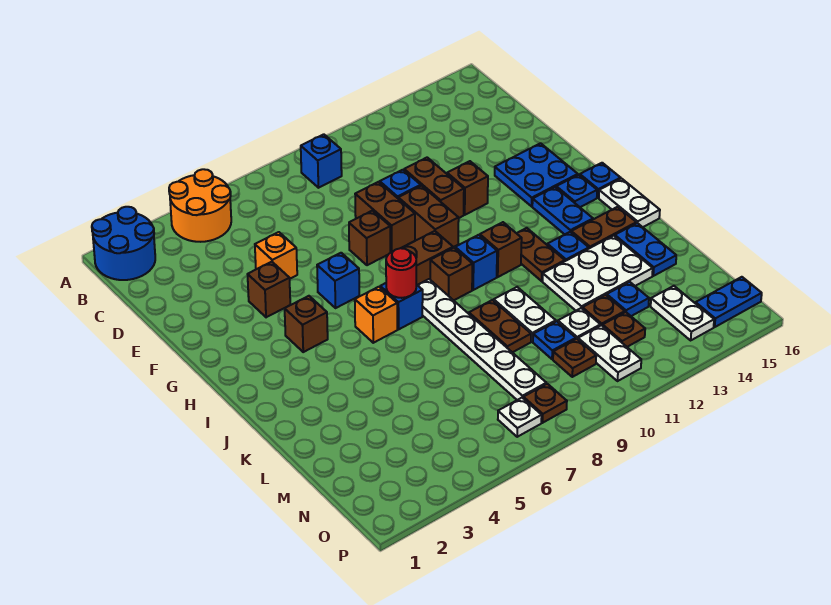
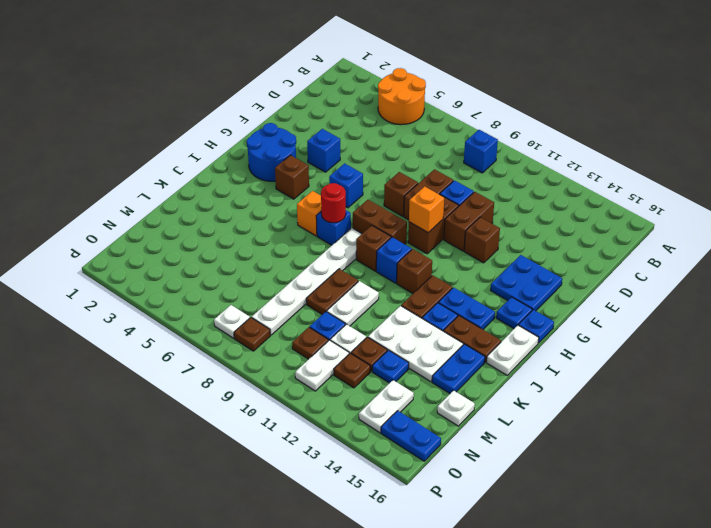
blue round brick A1:B2 level 1 -> blue round brick G2:H3 level 1
orange brick E5 level 1 -> orange brick G10 level 2
brown brick F4 level 1 -> blue brick F4 level 1
blue plate H14:I14 level 1 -> blue plate I13:I14 level 1
none -> white plate M16 level 1

